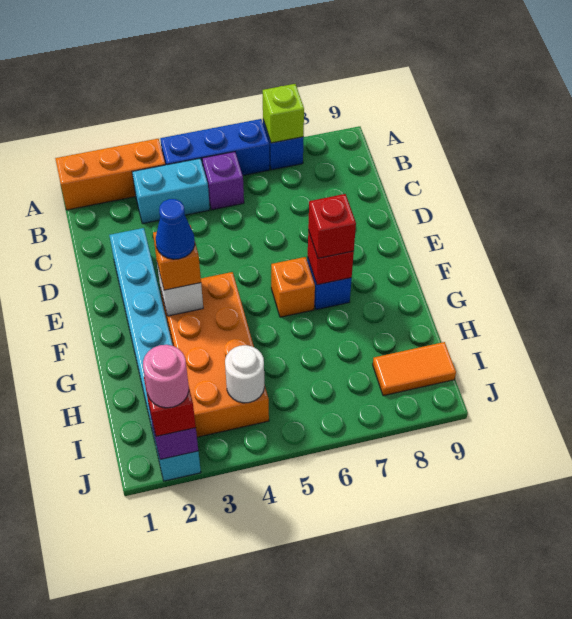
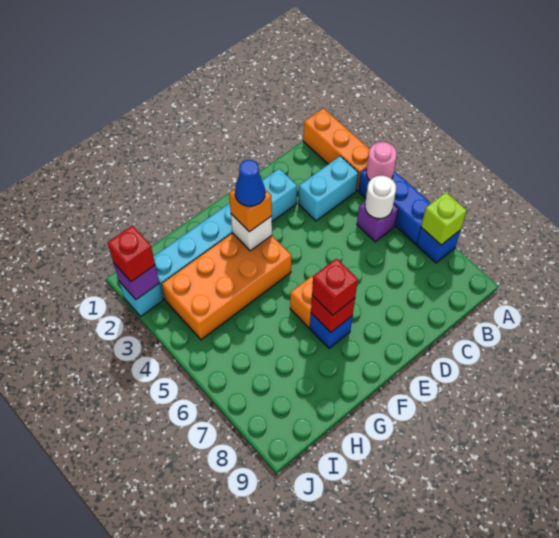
cyan brick B3:B4 level 1 -> cyan brick B3:C3 level 1
white round brick I4 level 2 -> white round brick B5 level 2
orange tile I8:I9 level 1 -> none
pink round brick J2 level 4 -> pink round brick A4 level 2

